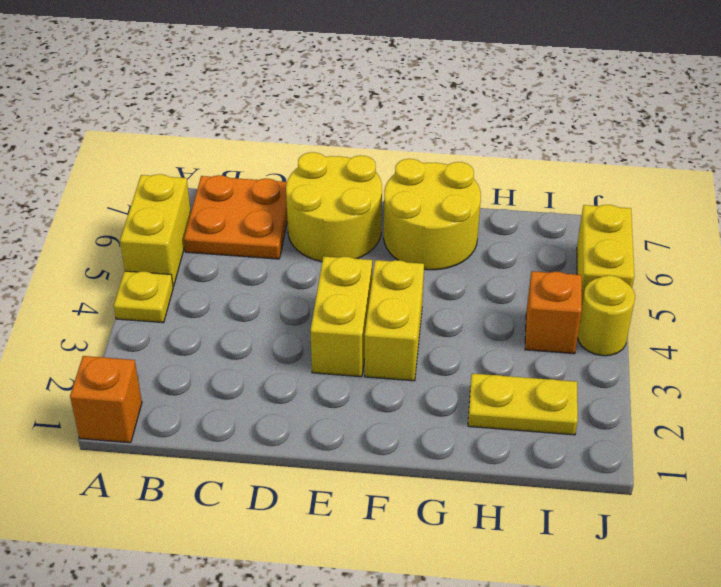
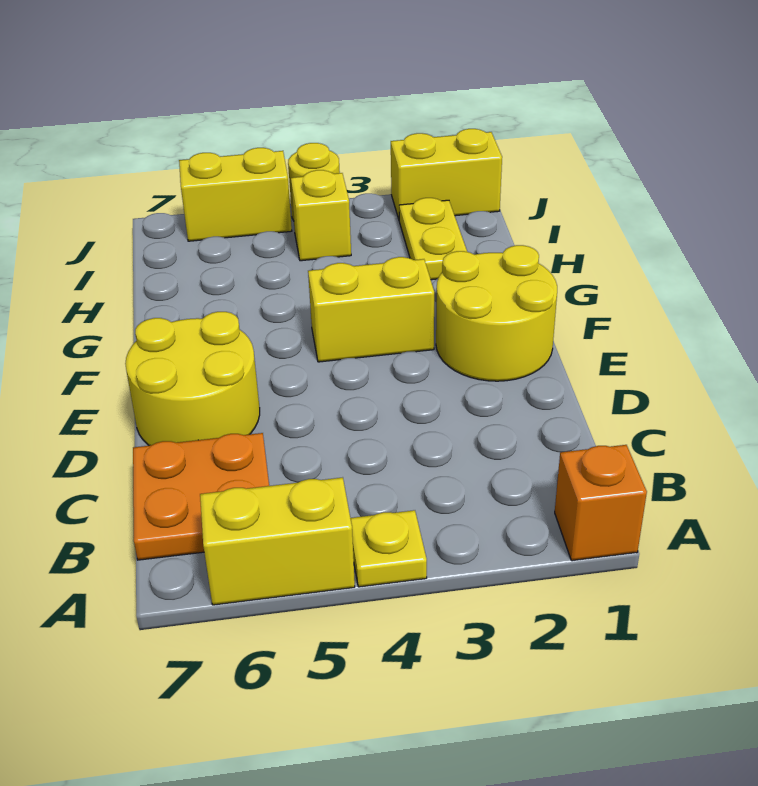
yellow brick E3:E4 level 1 -> yellow brick J1:J2 level 1
yellow round brick F6:G7 level 1 -> yellow round brick E1:F2 level 1
orange brick I4 level 1 -> yellow brick I4 level 1

